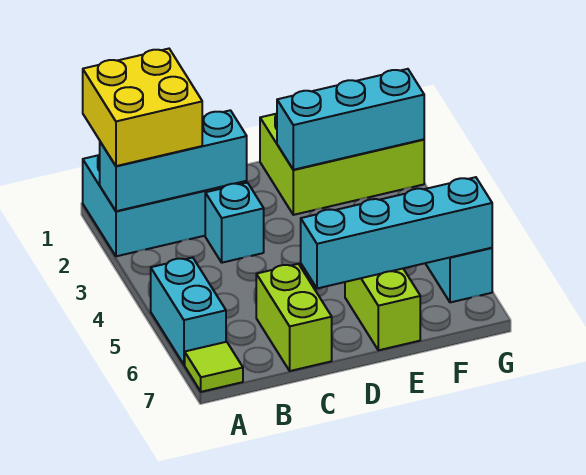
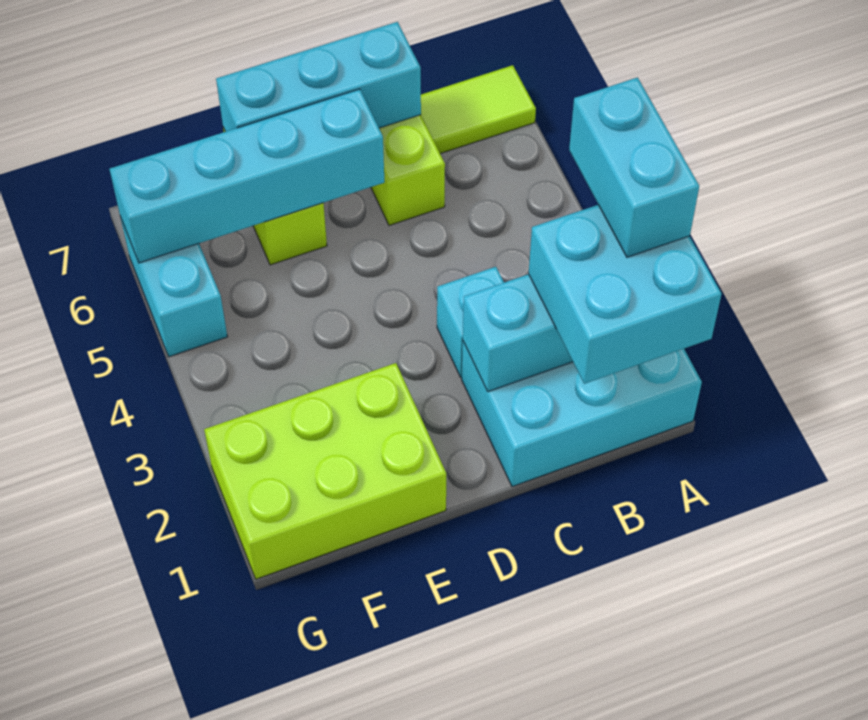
yellow brick A1:B2 level 3 -> cyan brick A1:B2 level 3
cyan brick A5:A6 level 1 -> cyan brick A2:A3 level 4
lime tile A7 level 1 -> lime tile A7:B7 level 1
cyan brick E2:G2 level 2 -> cyan brick C7:E7 level 2

